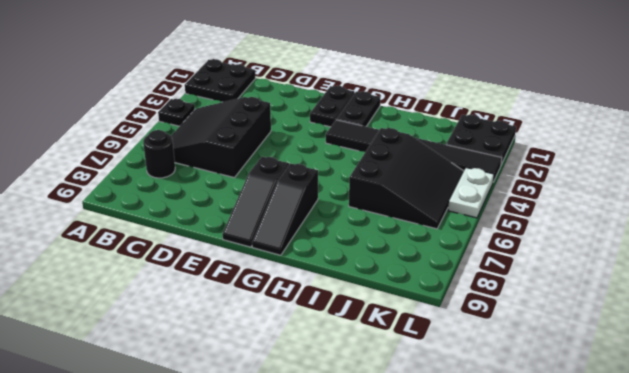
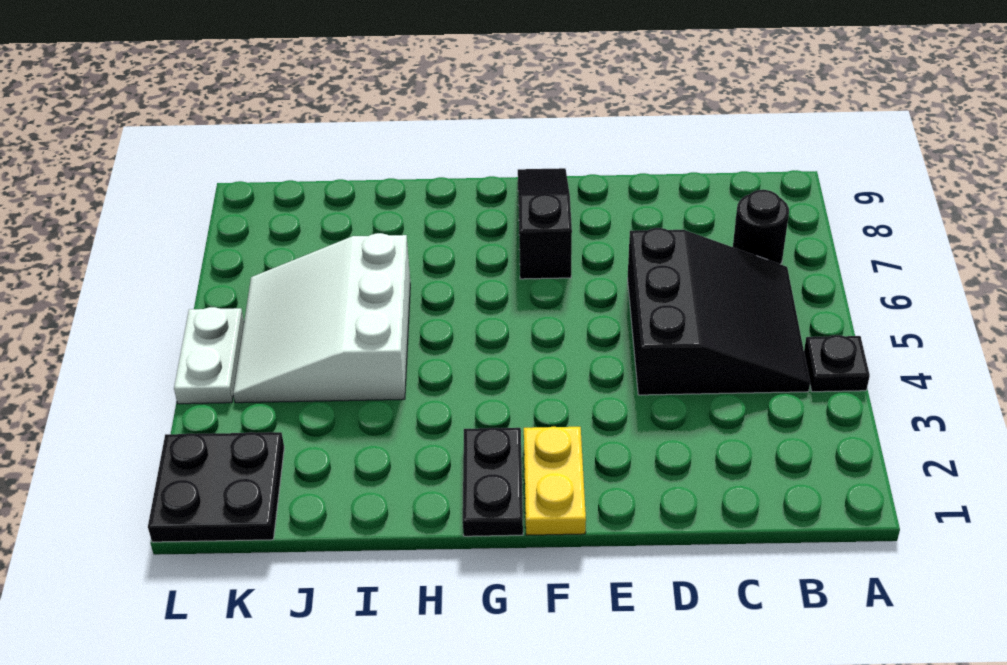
black plate A1:B2 level 1 -> none
black plate F1:F2 level 1 -> yellow plate F1:F2 level 1
black tile G3:L3 level 1 -> none
black slope G7:G9 level 1 top 7 -> none
black slope I4:K6 level 1 top I -> white slope I4:K6 level 1 top I

